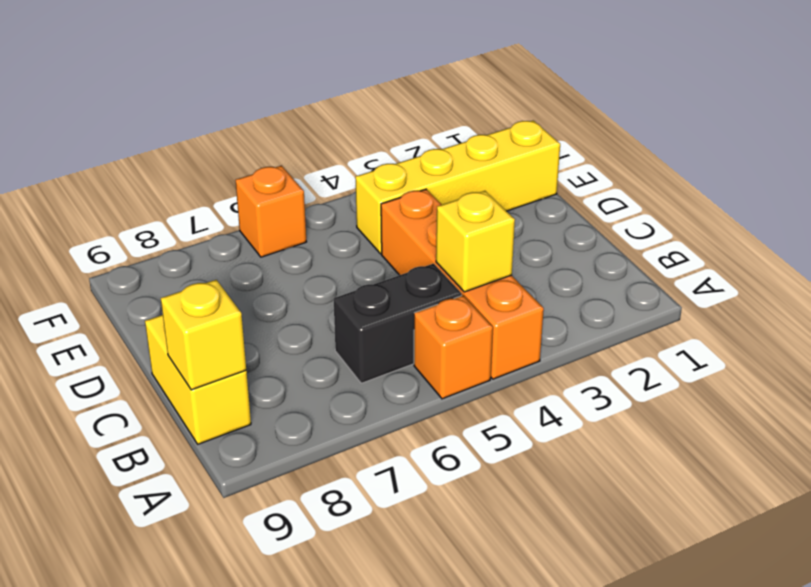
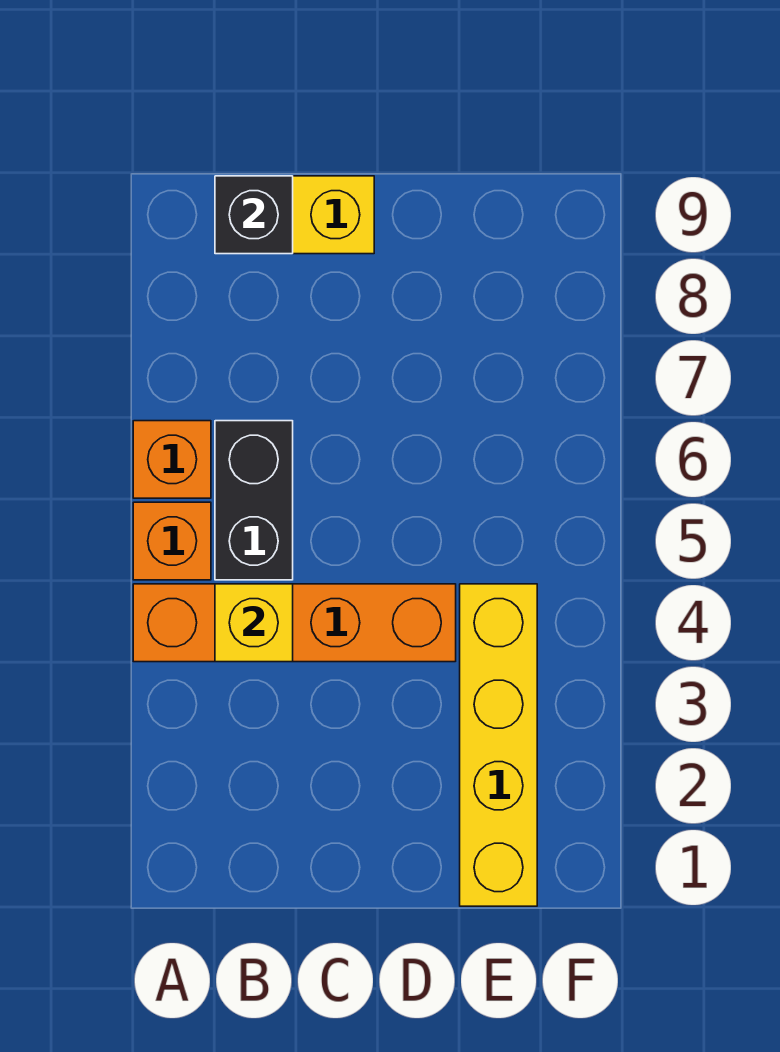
yellow brick B9 level 2 -> black brick B9 level 2
orange brick F6 level 1 -> orange brick A6 level 1

